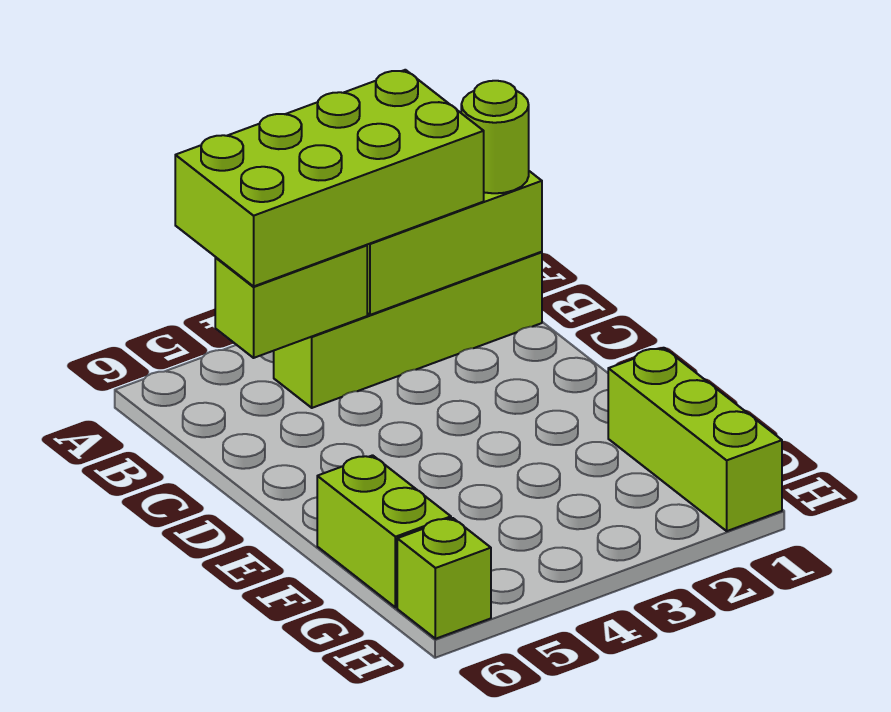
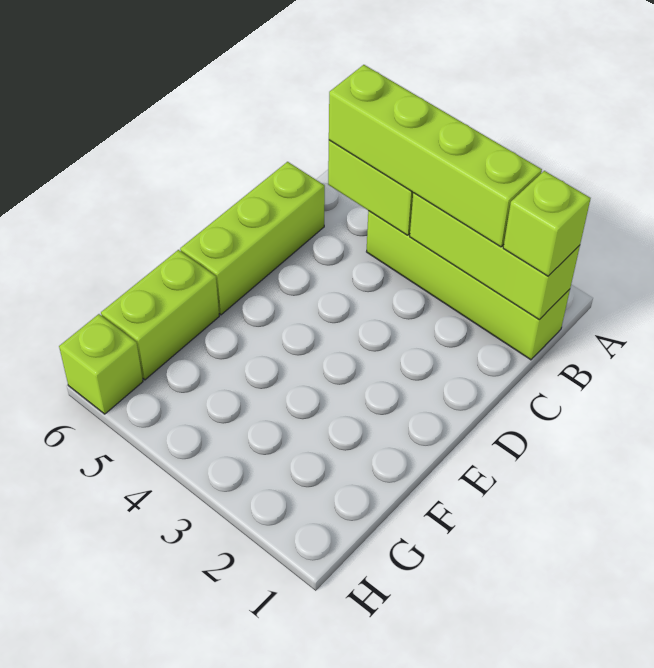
lime brick A2:B5 level 3 -> lime brick B2:B5 level 3
lime round brick B1 level 3 -> lime brick B1 level 3
lime brick F1:H1 level 1 -> lime brick C6:E6 level 1

